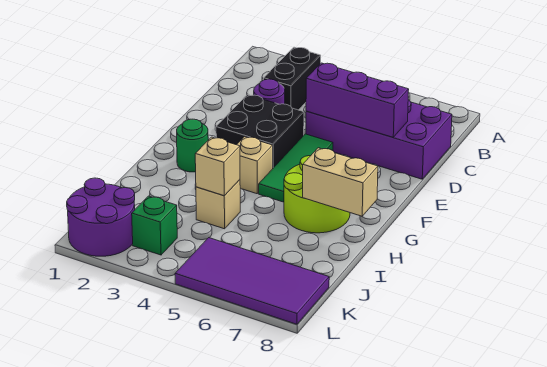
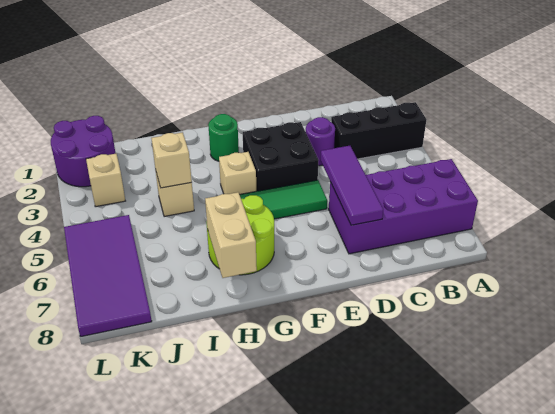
black brick B3:C3 level 1 -> black brick A3:C3 level 1
purple brick C5:D8 level 1 -> purple brick A6:D7 level 1
purple brick D5:D7 level 2 -> purple tile D5:D7 level 2
green brick K3 level 1 -> tan brick K3 level 1

